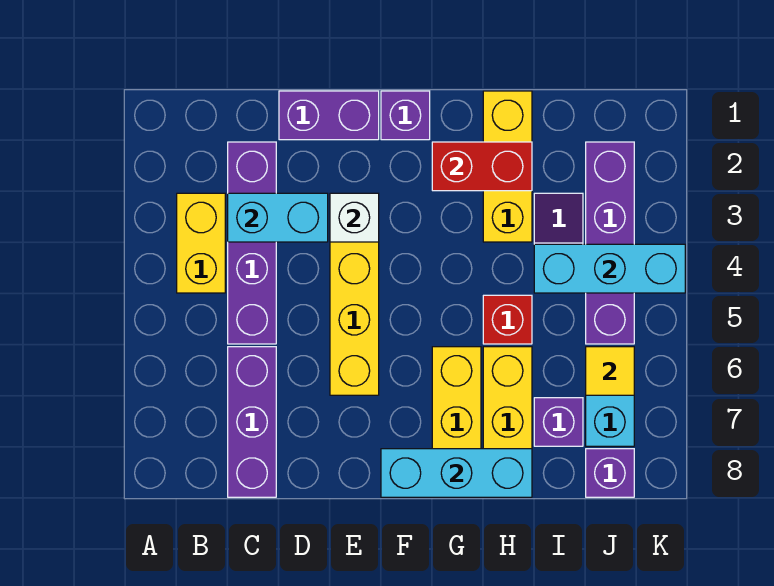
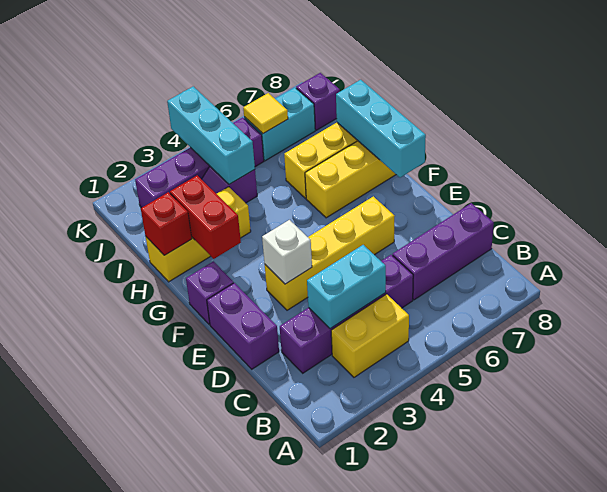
cyan brick C3:D3 level 2 -> cyan brick C3:C4 level 2
red brick H5 level 1 -> red brick H1 level 2
purple brick I7 level 1 -> none

